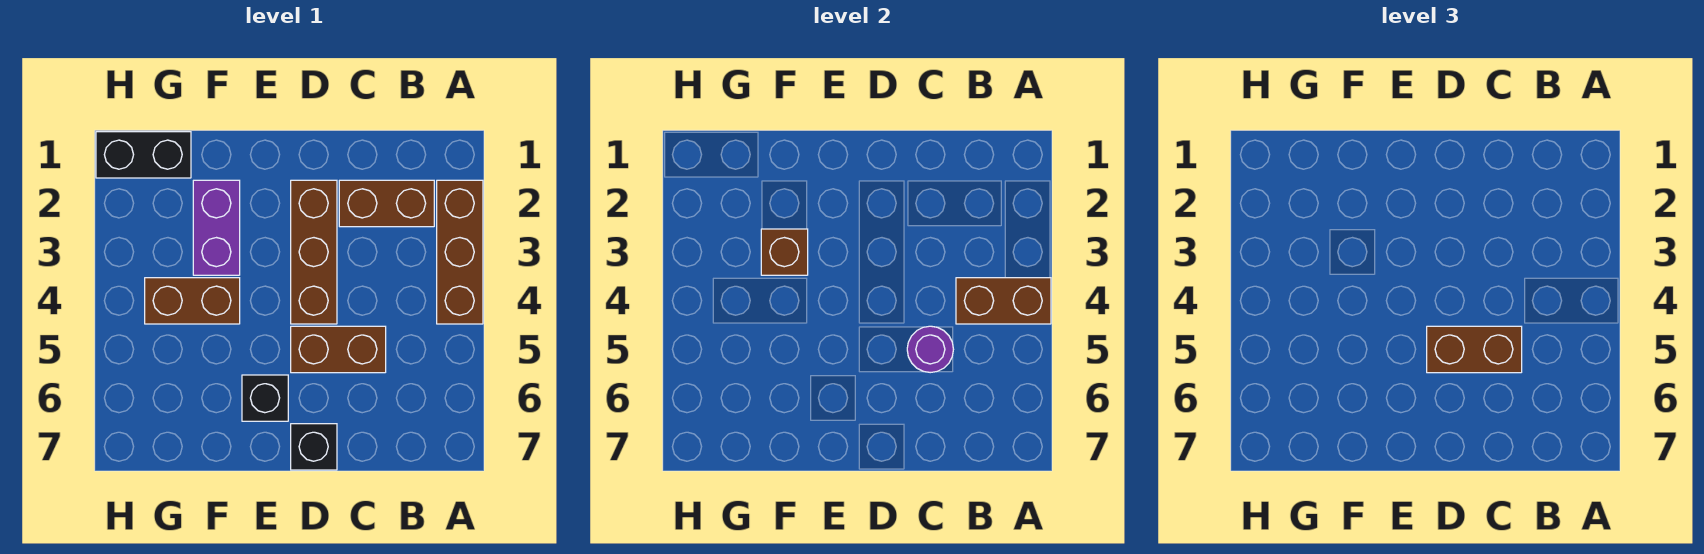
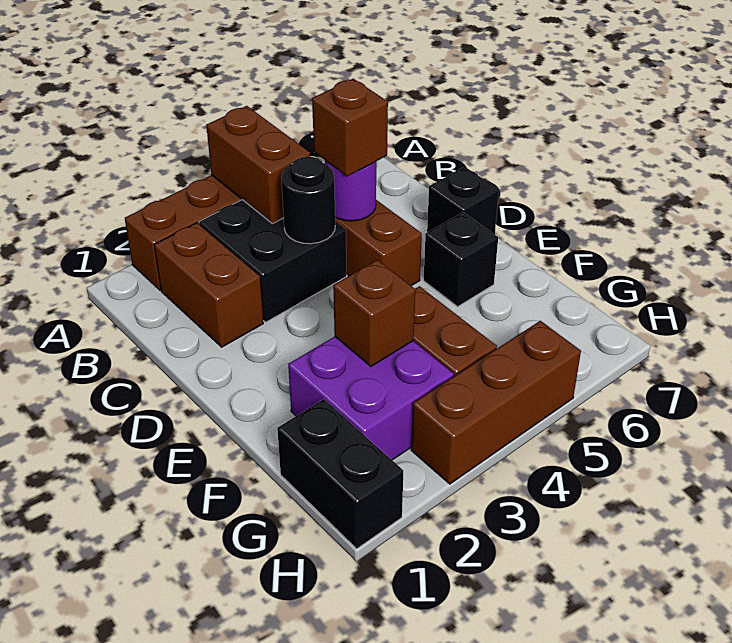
none -> black brick B3:C4 level 1
none -> black round brick C4 level 2
brown brick C5:D5 level 3 -> brown brick C5 level 3
brown brick D2:D4 level 1 -> brown brick H3:H5 level 1
purple brick F2:F3 level 1 -> purple brick F2:G3 level 1

